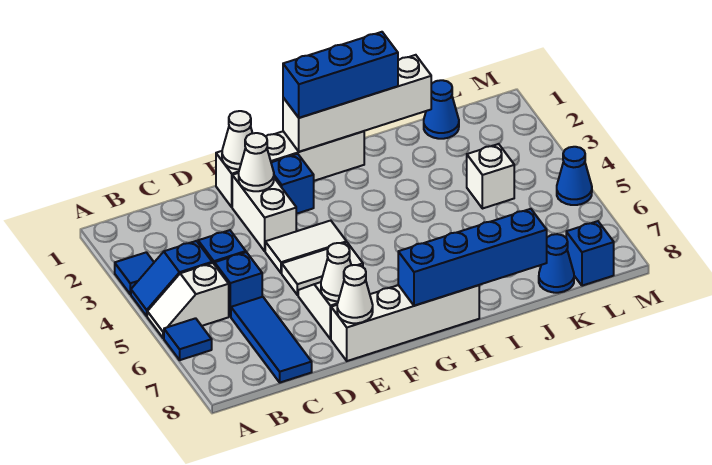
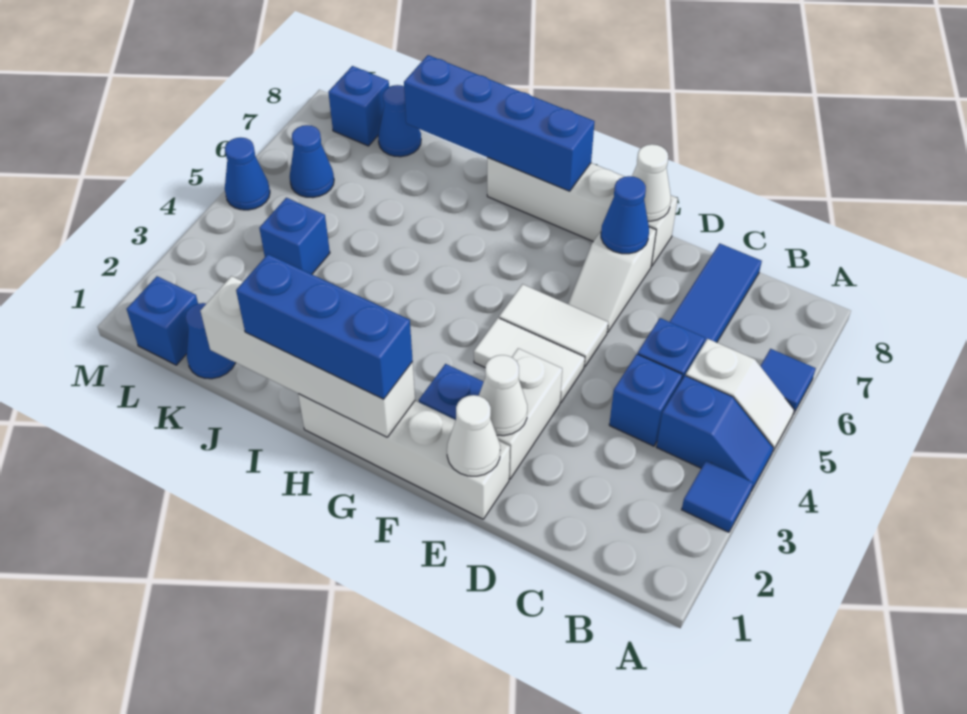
white cone E7 level 2 -> blue cone E7 level 2
white brick K4 level 1 -> blue brick K4 level 1
none -> blue brick L1 level 1
none -> blue cone L6 level 1

